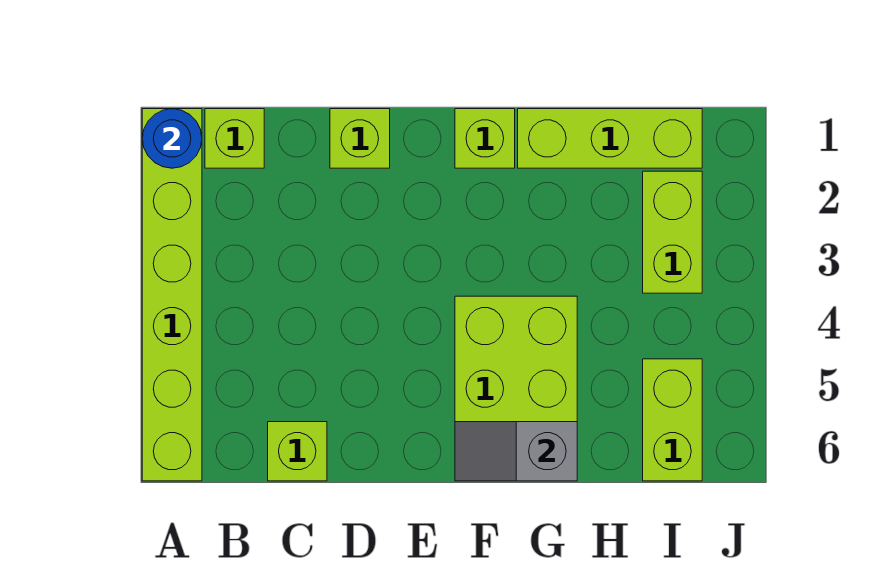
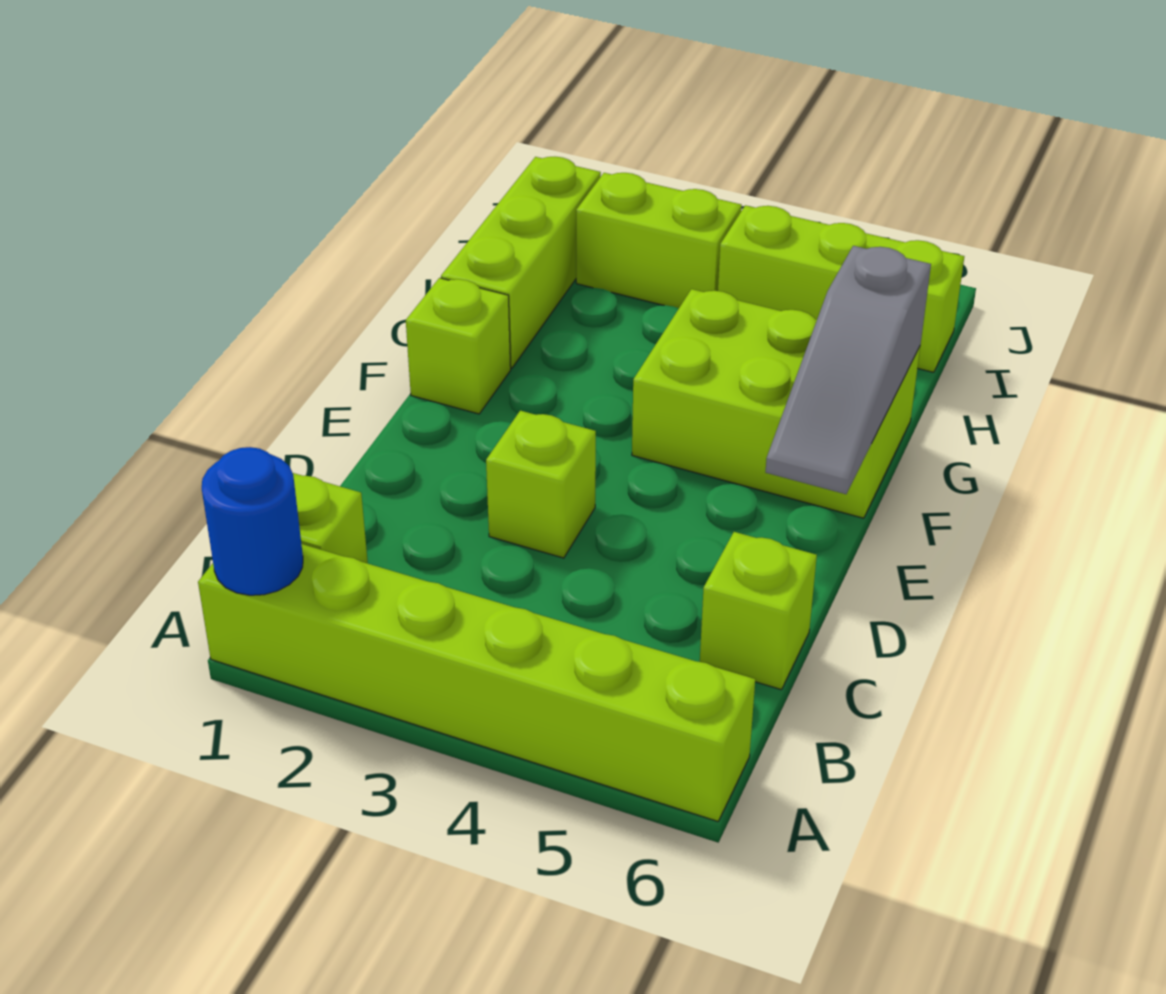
lime brick D1 level 1 -> lime brick D3 level 1
grey slope F6:G6 level 2 top G -> grey slope E6:G6 level 2 top G
lime brick I5:I6 level 1 -> lime brick I4:I6 level 1

